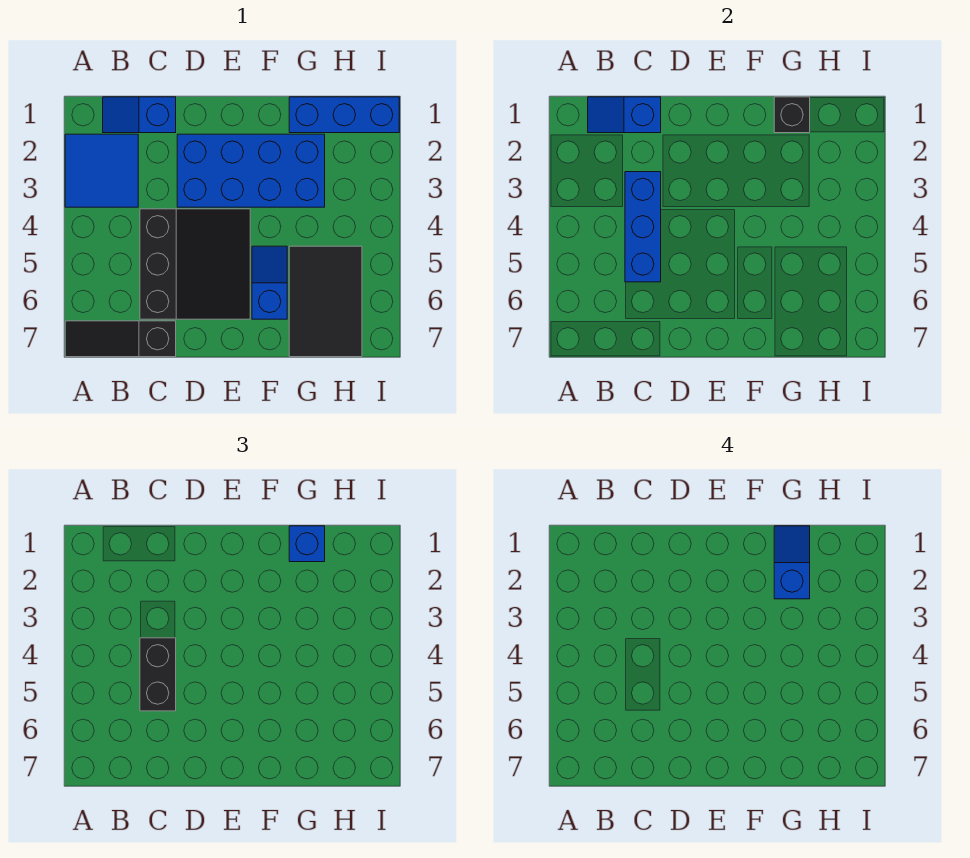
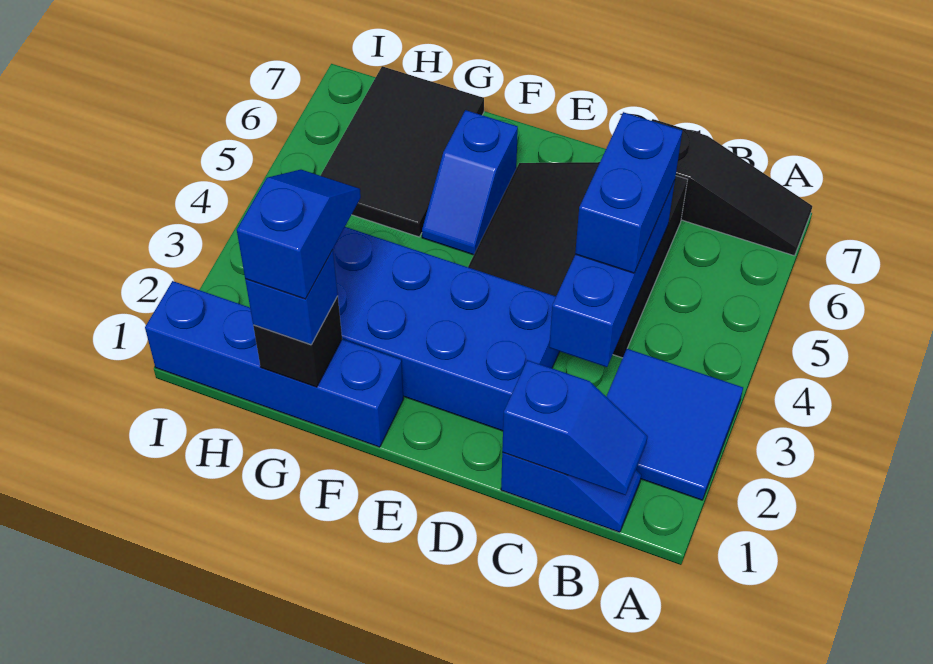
black brick C4:C5 level 3 -> blue brick C4:C5 level 3
blue brick G1:I1 level 1 -> blue brick F1:I1 level 1
blue slope G1:G2 level 4 top 2 -> blue slope G1:G2 level 4 top 1

